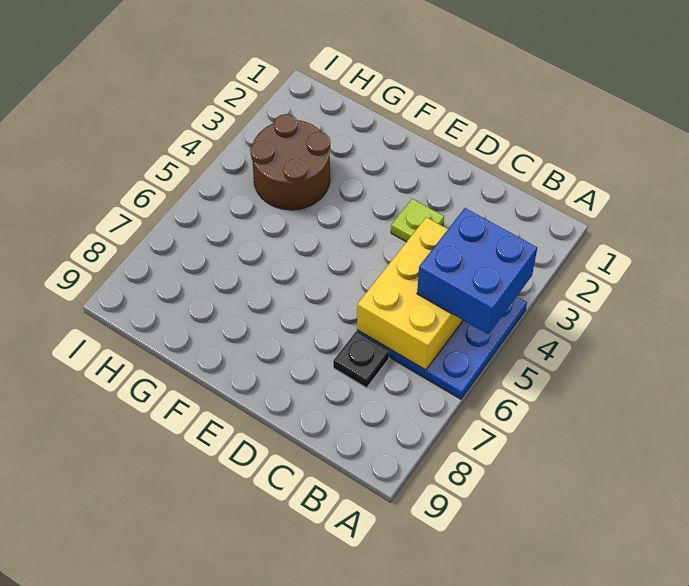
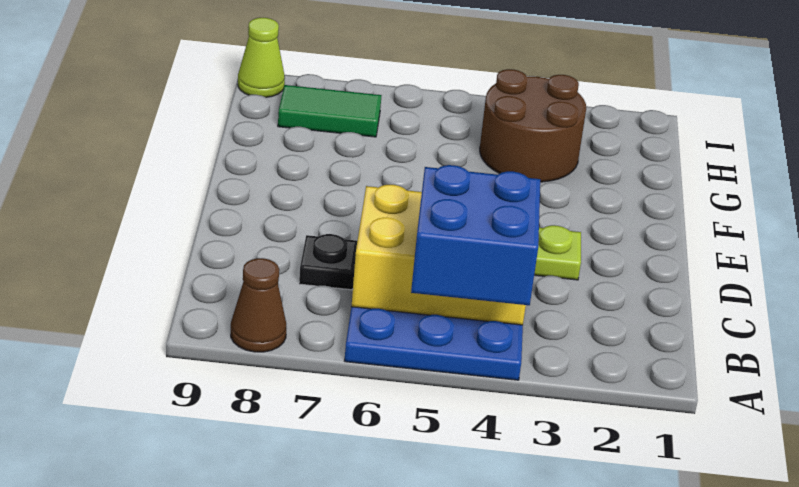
none -> brown cone A8 level 1
none -> green tile H7:H8 level 1
none -> lime cone I9 level 1

